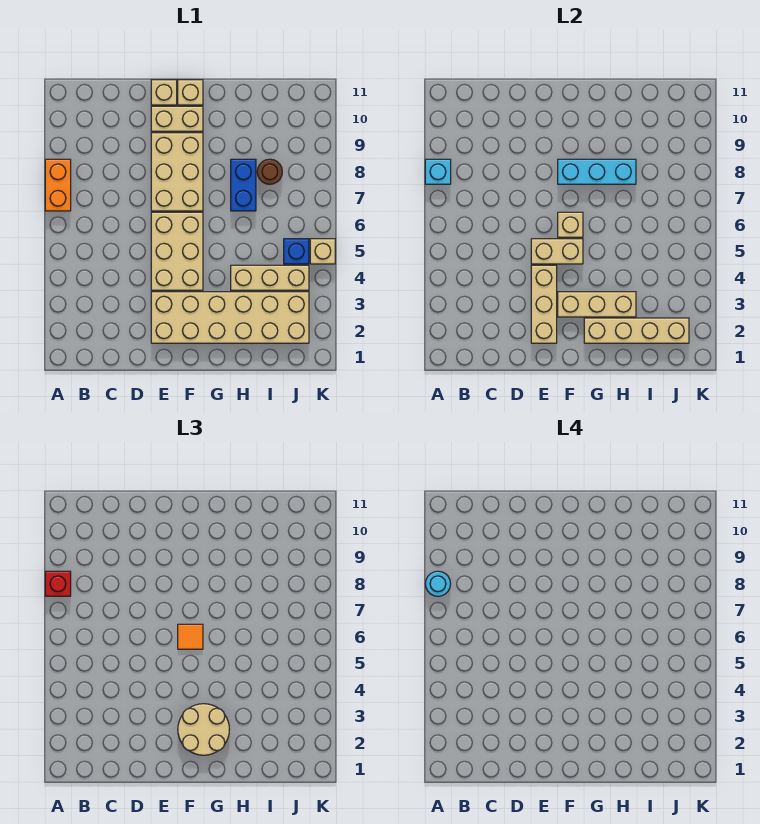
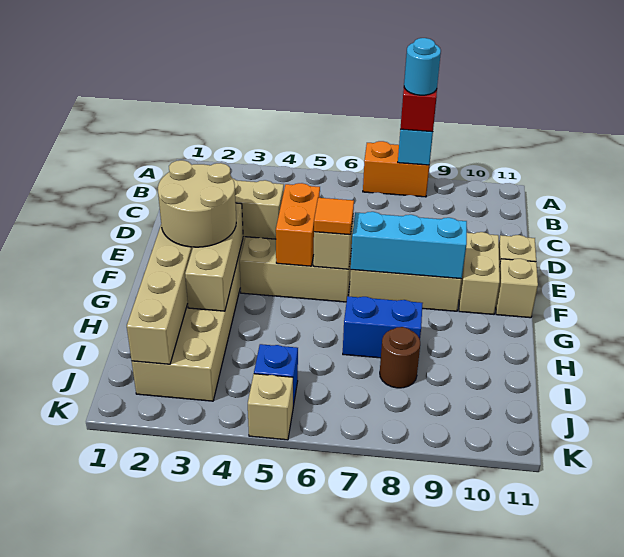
tan brick E5:F5 level 2 -> orange brick E5:F5 level 2
cyan brick F8:H8 level 2 -> cyan brick F7:F9 level 2
tan brick H4:J4 level 1 -> none

